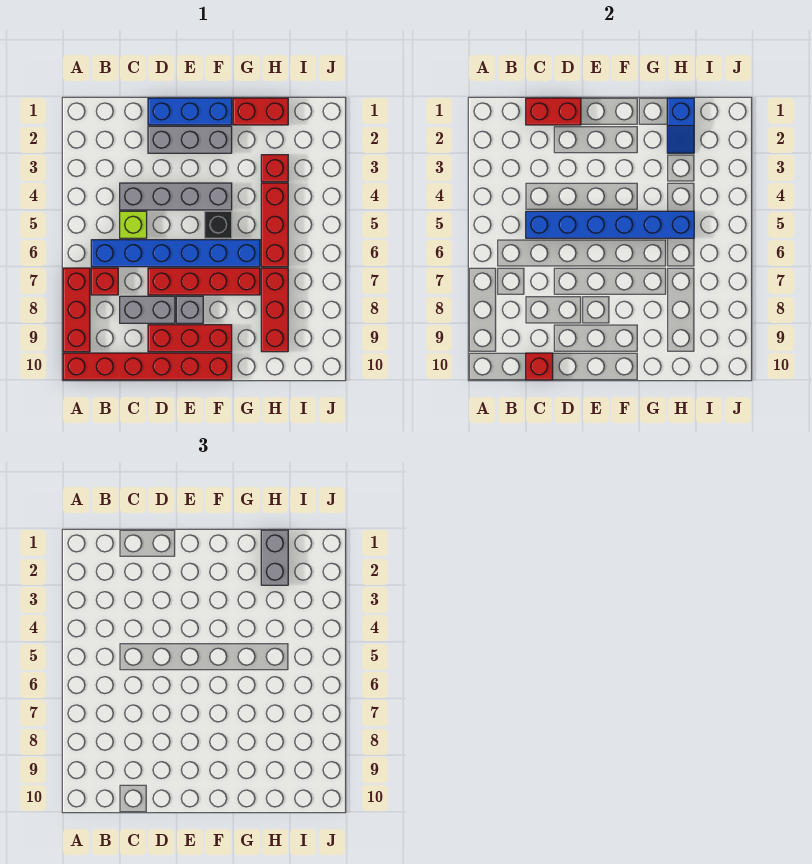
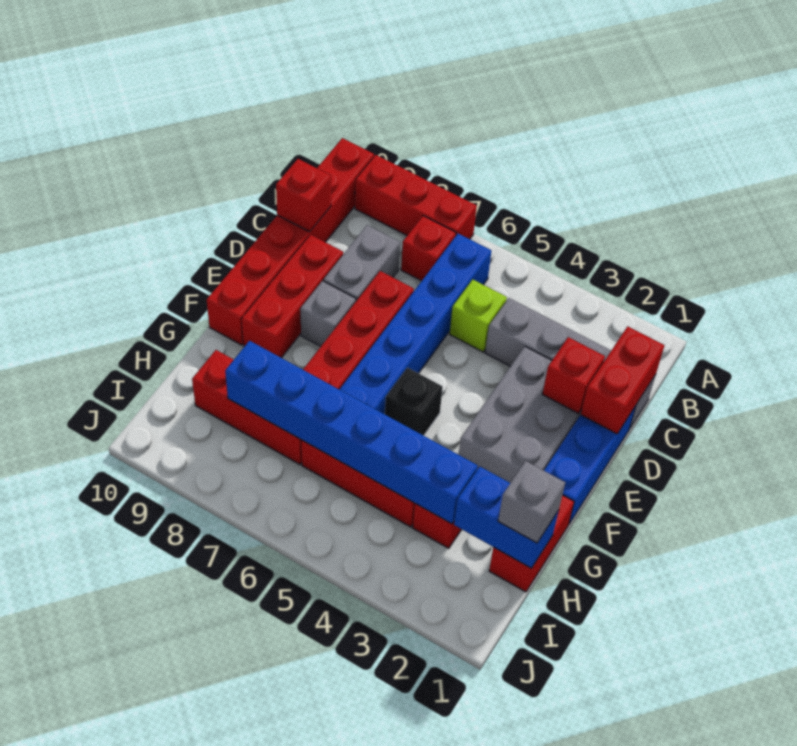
grey brick C4:F4 level 1 -> grey brick C1:C4 level 1
blue brick C5:H5 level 2 -> blue brick H3:H8 level 2
grey brick D2:F2 level 1 -> grey brick D2:F3 level 1
none -> red brick D2 level 2
blue slope H1:H2 level 2 top 1 -> blue brick H1:H2 level 2
grey brick H1:H2 level 3 -> grey brick H1 level 3

